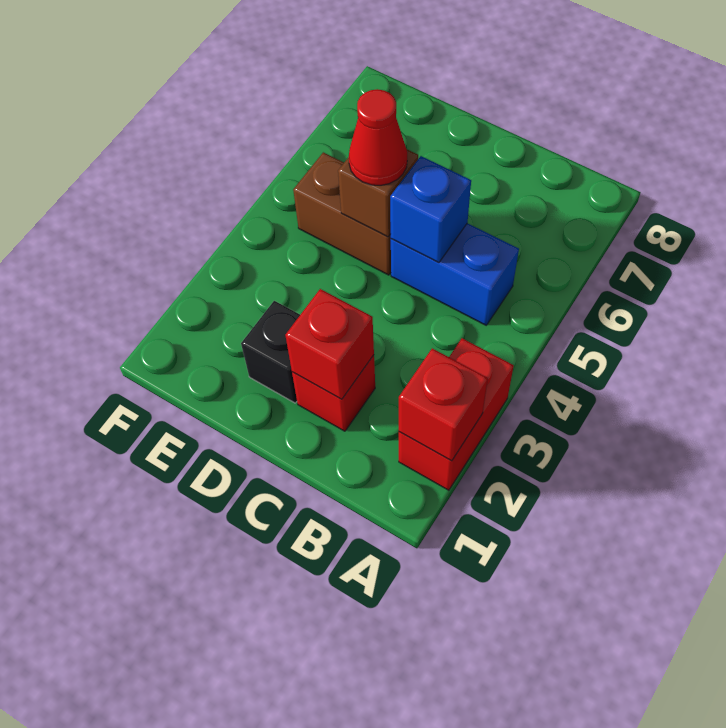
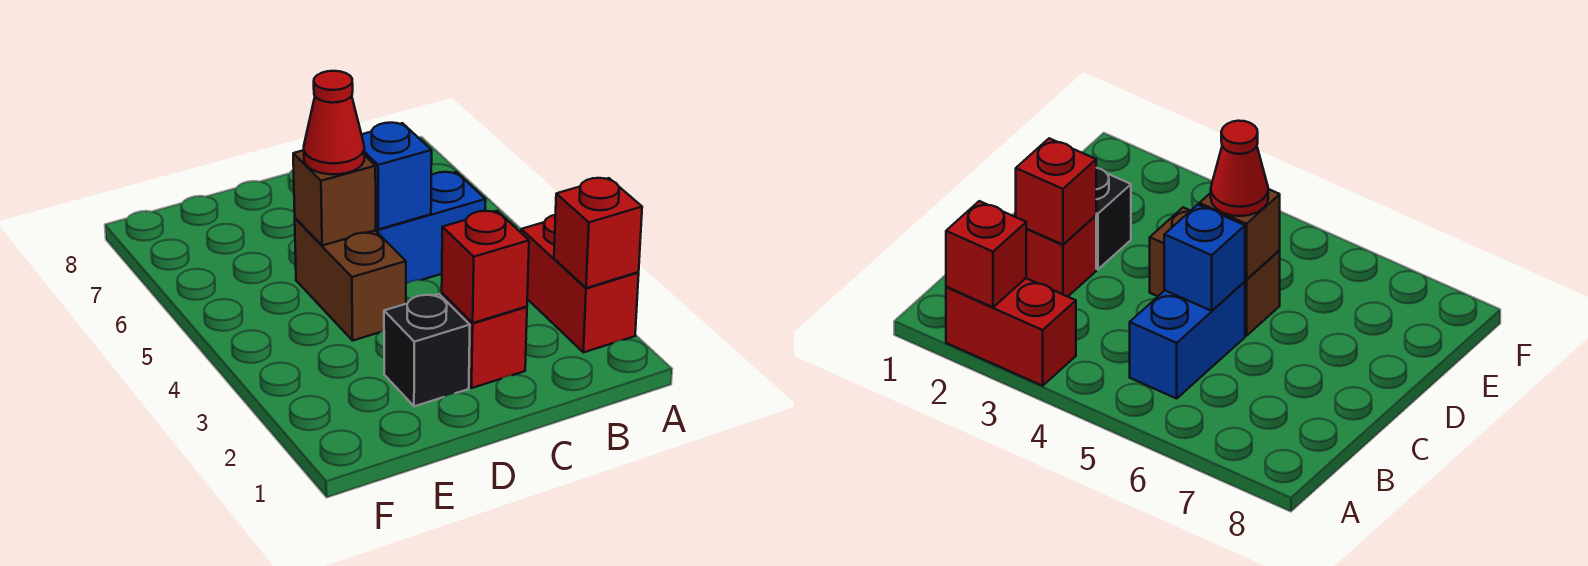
brown brick D5:E5 level 1 -> brown brick D4:D5 level 1

